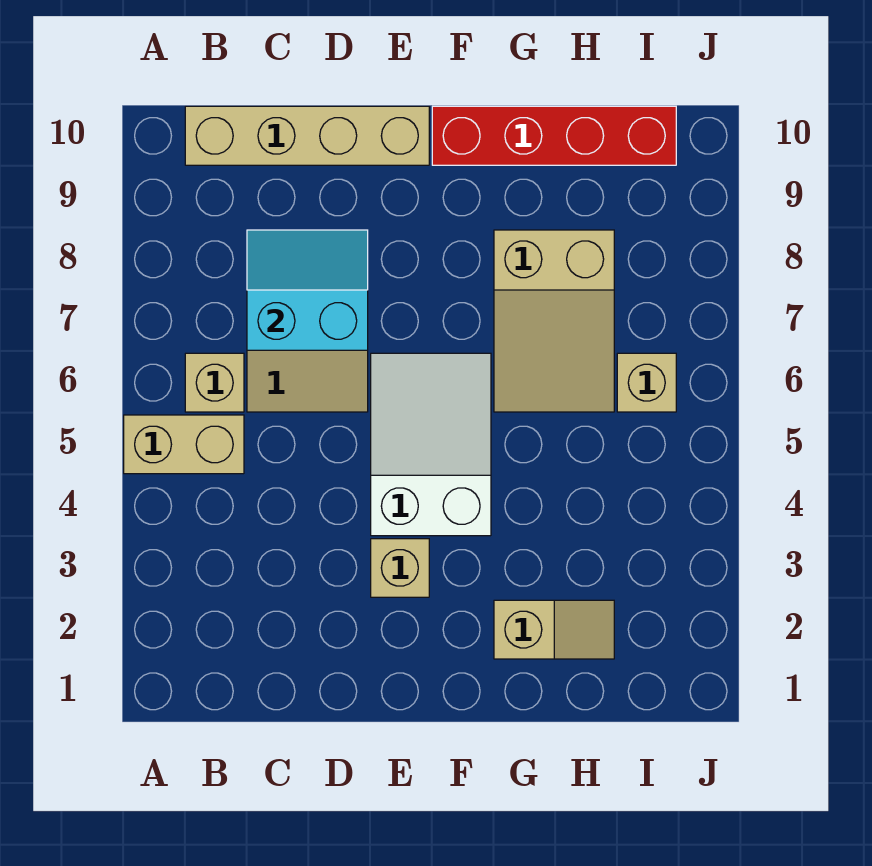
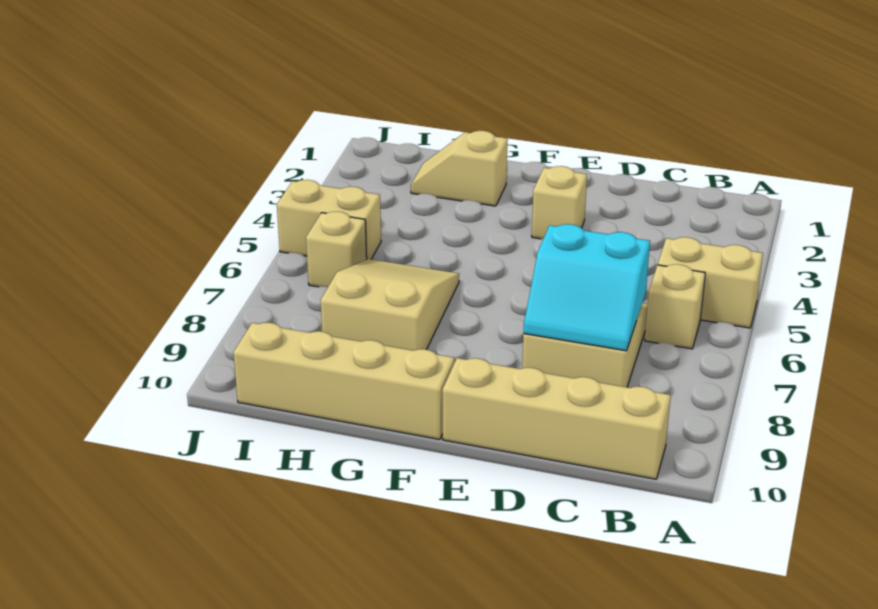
white slope E4:F6 level 1 top 4 -> none
red brick F10:I10 level 1 -> tan brick F10:I10 level 1
none -> tan brick I5:J5 level 1

